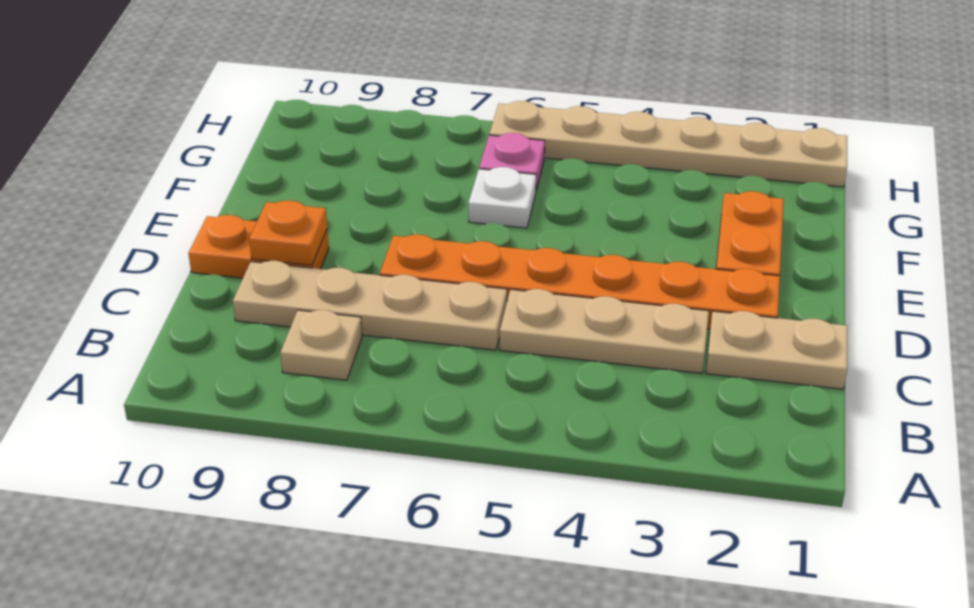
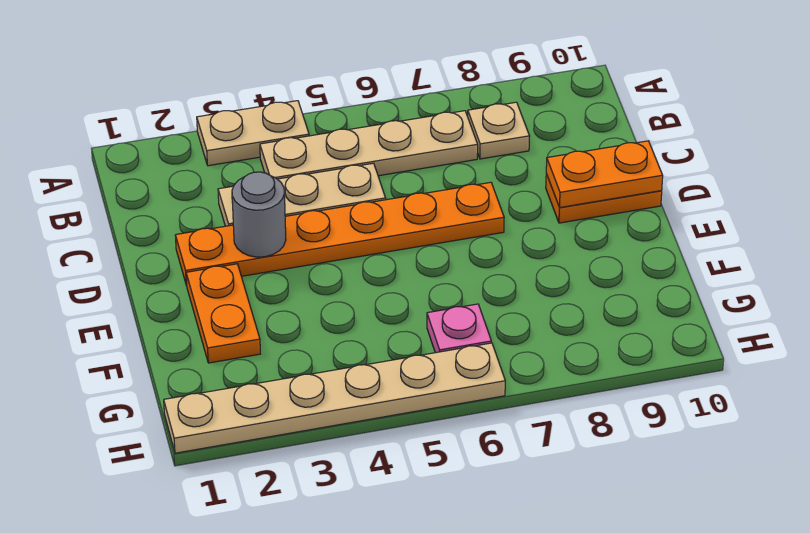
tan plate C1:C2 level 1 -> tan plate A3:A4 level 1
tan plate C6:C9 level 1 -> tan plate B4:B7 level 1
none -> grey round brick D3 level 2
orange plate D9 level 2 -> orange plate D9:D10 level 2
white plate F6 level 1 -> none

